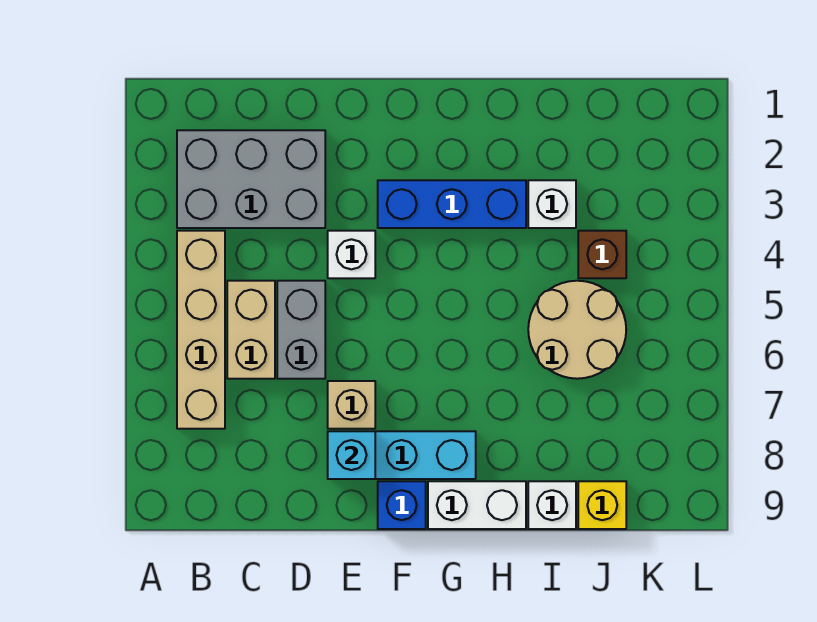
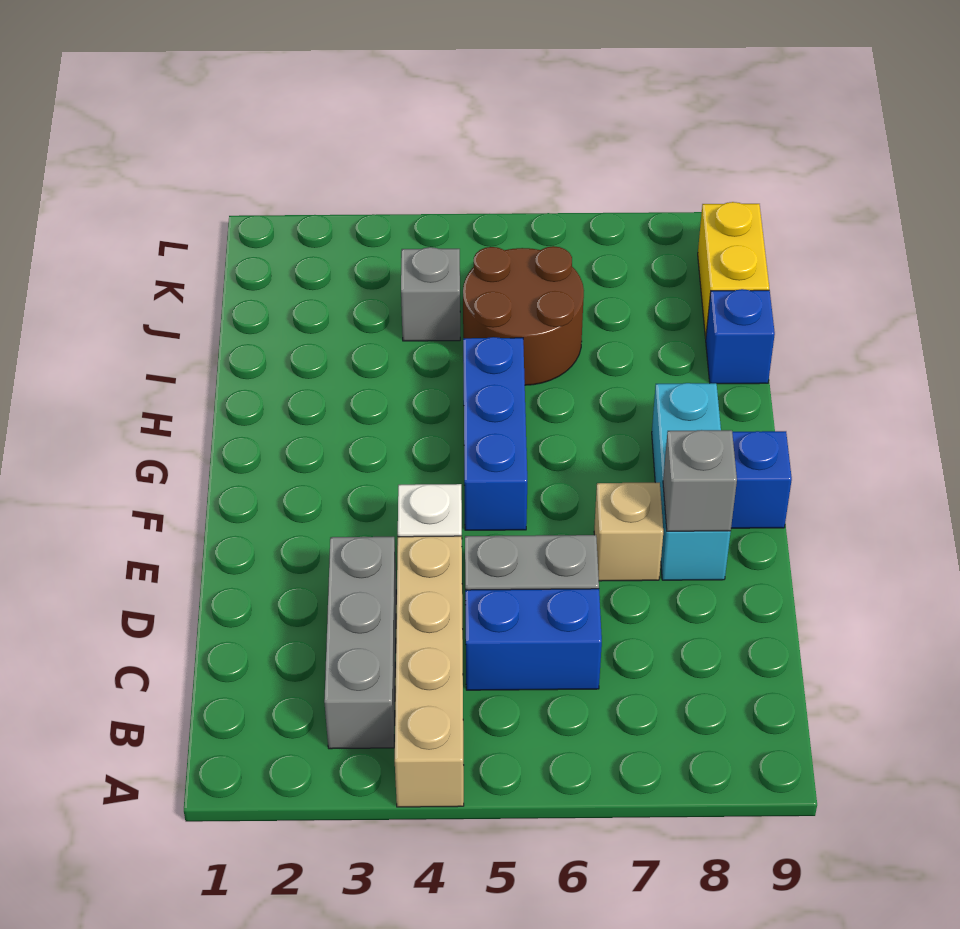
grey brick B2:D3 level 1 -> grey brick B3:D3 level 1
tan brick B4:B7 level 1 -> tan brick A4:D4 level 1
tan brick C5:C6 level 1 -> blue brick C5:C6 level 1
cyan brick E8 level 2 -> grey brick E8 level 2
blue brick F3:H3 level 1 -> blue brick F5:H5 level 1
white brick G9:H9 level 1 -> none
white brick I3 level 1 -> none
tan round brick I5:J6 level 1 -> brown round brick I5:J6 level 1
white brick I9 level 1 -> blue brick I9 level 1
brown brick J4 level 1 -> grey brick J4 level 1
yellow brick J9 level 1 -> yellow brick J9:K9 level 1

